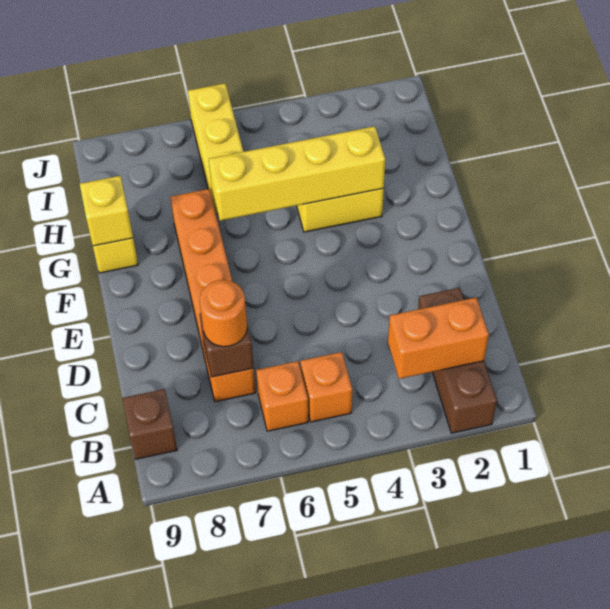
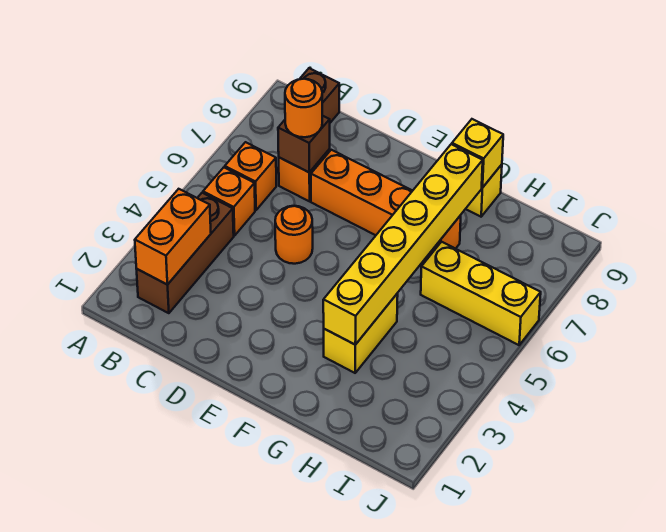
brown brick A2:C2 level 1 -> brown brick B2:B4 level 1
none -> orange round brick D5 level 1
yellow brick G3:G6 level 2 -> yellow brick G3:G8 level 2

